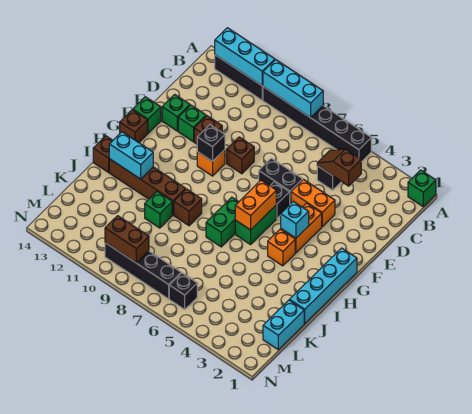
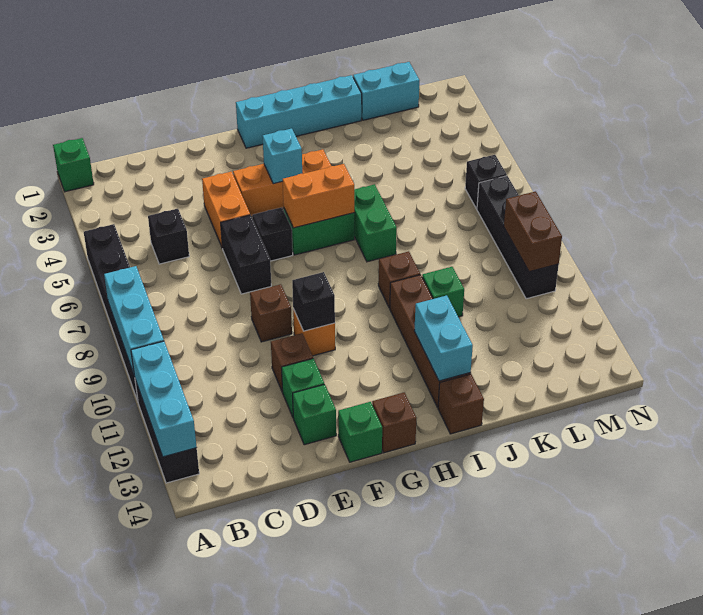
brown slope C4:C5 level 2 top 4 -> none
green brick H7:I7 level 1 -> green brick I6:I7 level 1

